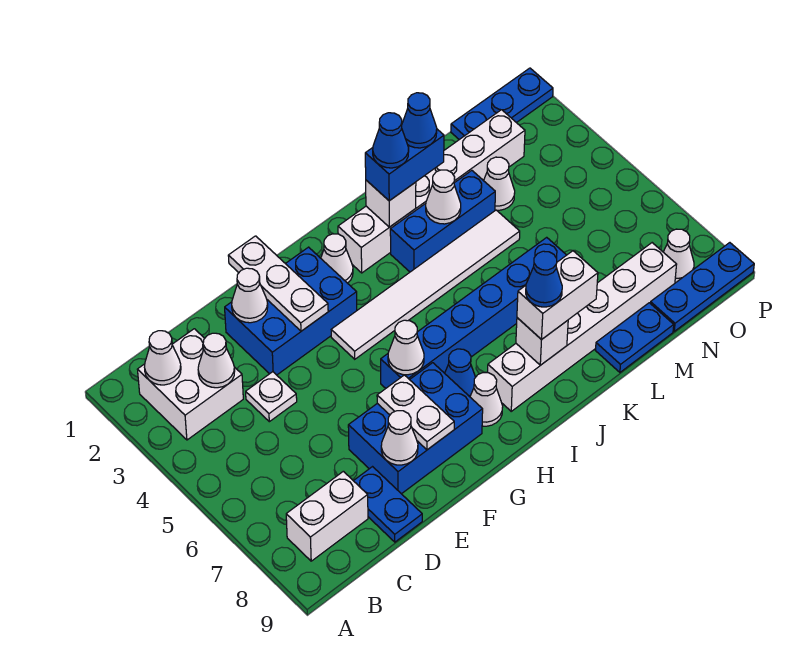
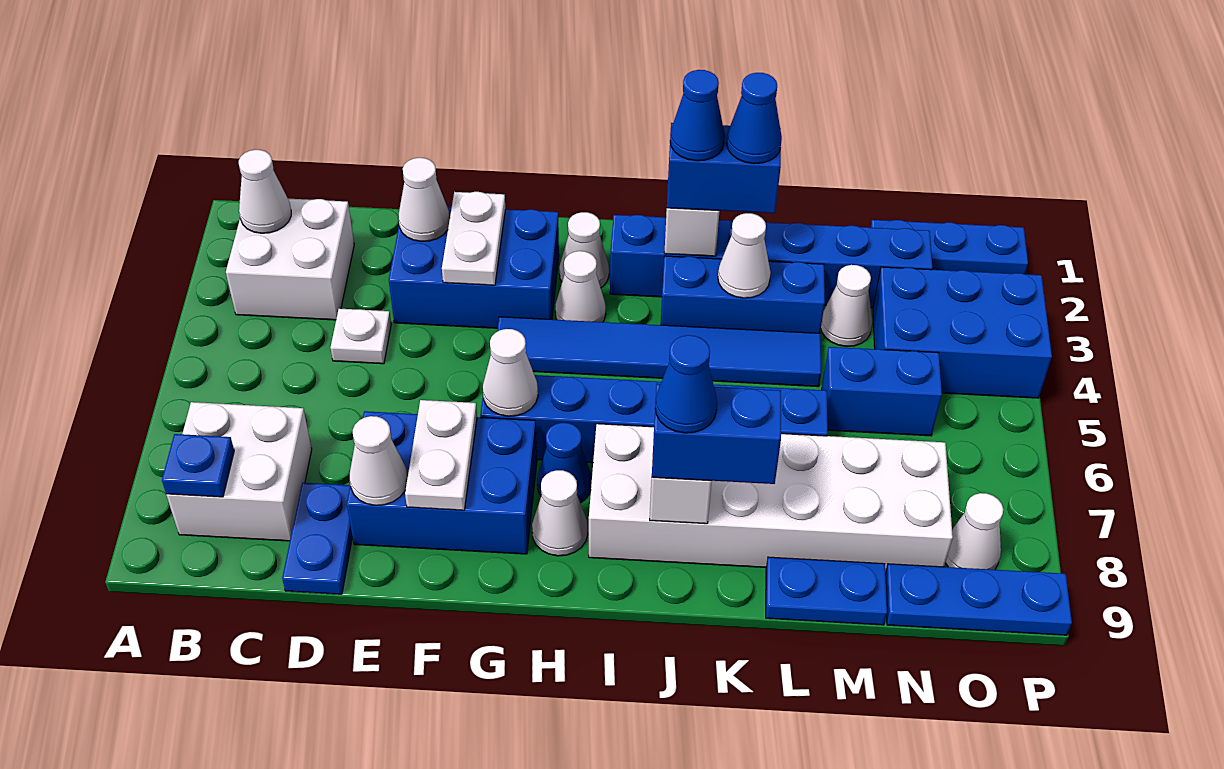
white brick B8:C8 level 1 -> white brick B7:C8 level 1
none -> blue plate B8 level 2
white cone C3 level 2 -> white cone H3 level 1
white plate F1:F3 level 2 -> white plate F2:F3 level 2
white tile G4:L4 level 1 -> blue tile G4:L4 level 1
white brick I2:N2 level 1 -> blue brick I2:N2 level 1
white brick I8:N8 level 1 -> white brick I7:N8 level 1
white brick J8:K8 level 3 -> blue brick J8:K8 level 3
none -> blue brick M5:N5 level 1
none -> blue brick N3:P4 level 1

